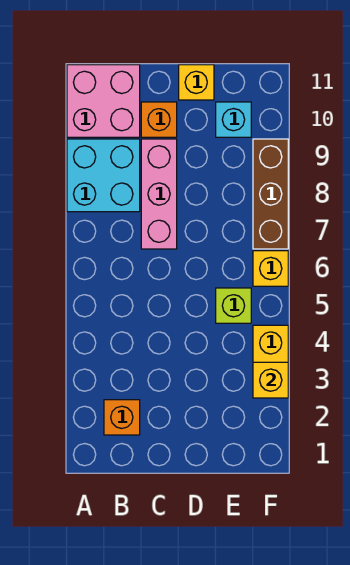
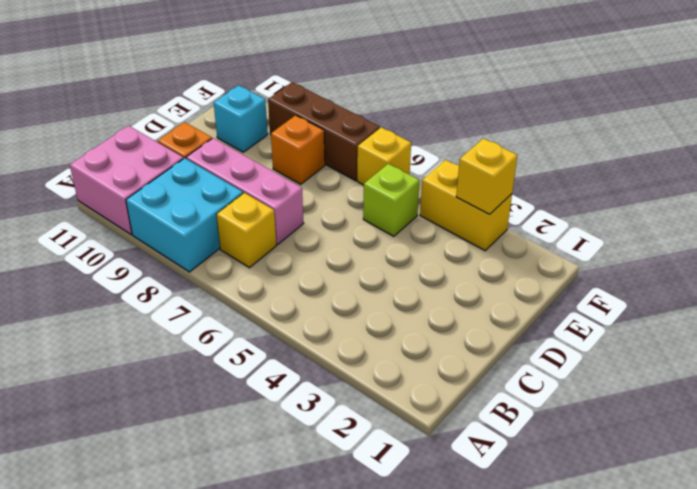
orange brick B2 level 1 -> orange brick E8 level 1
yellow brick D11 level 1 -> yellow brick B7 level 1

